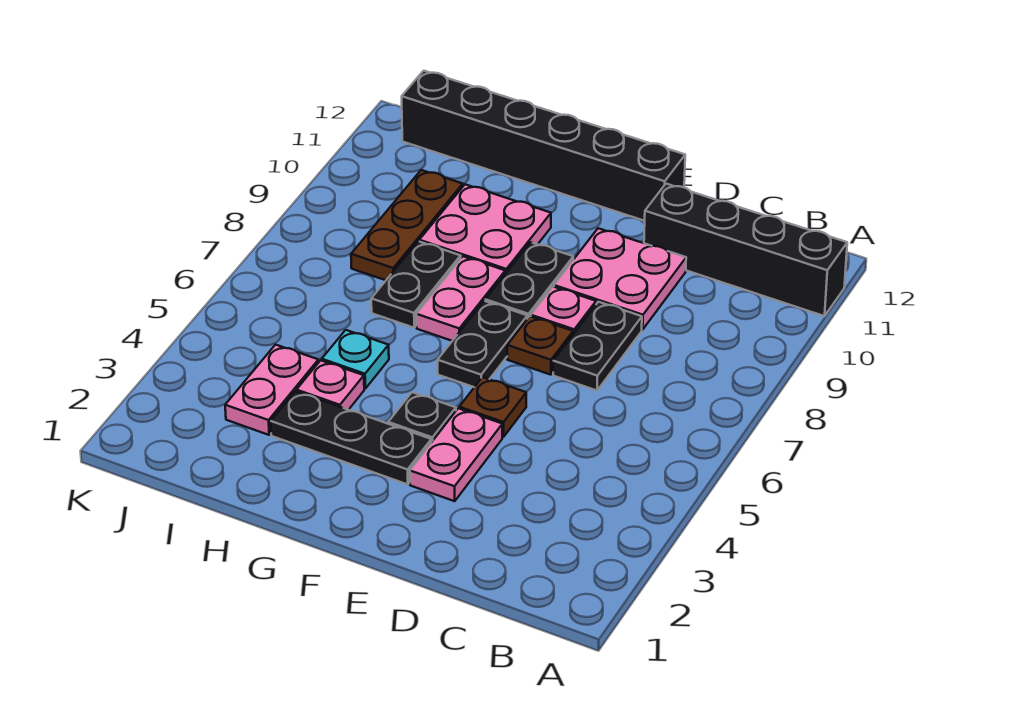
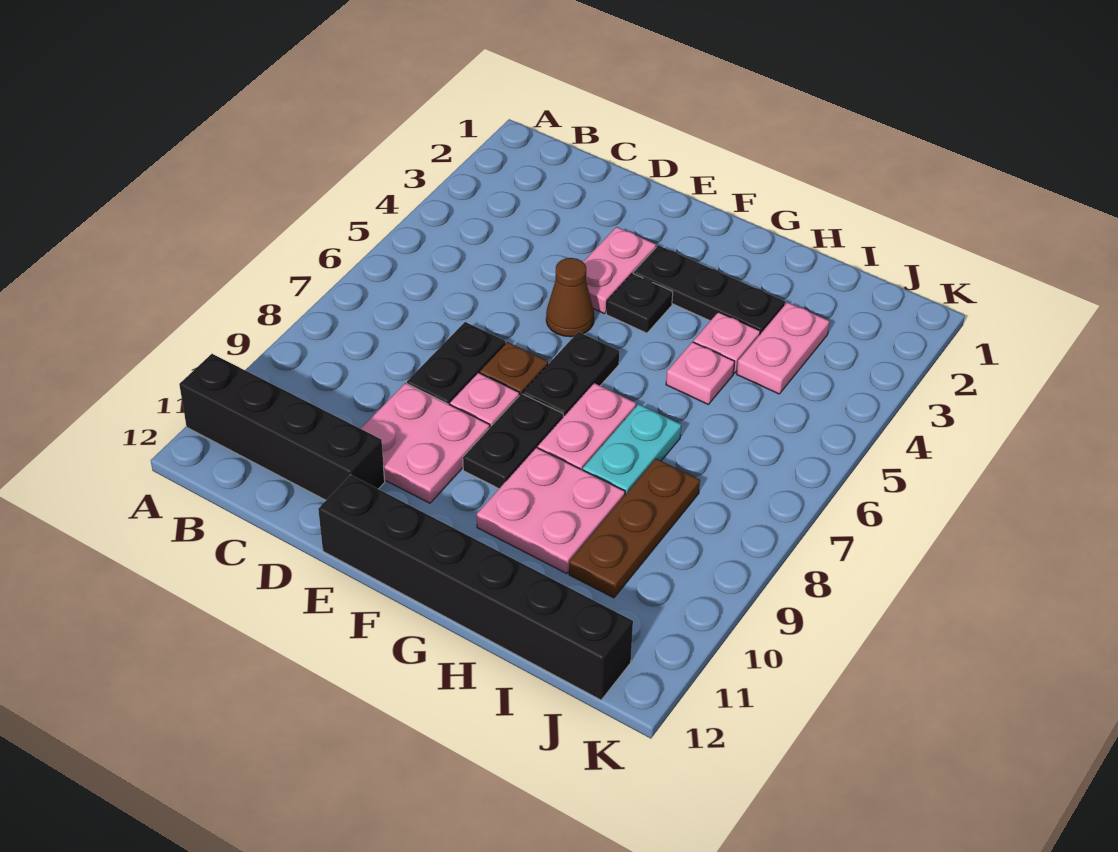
brown plate E5 level 1 -> brown cone E5 level 1
cyan plate H5 level 1 -> pink plate H5 level 1
black plate H7:H8 level 1 -> cyan plate H7:H8 level 1

